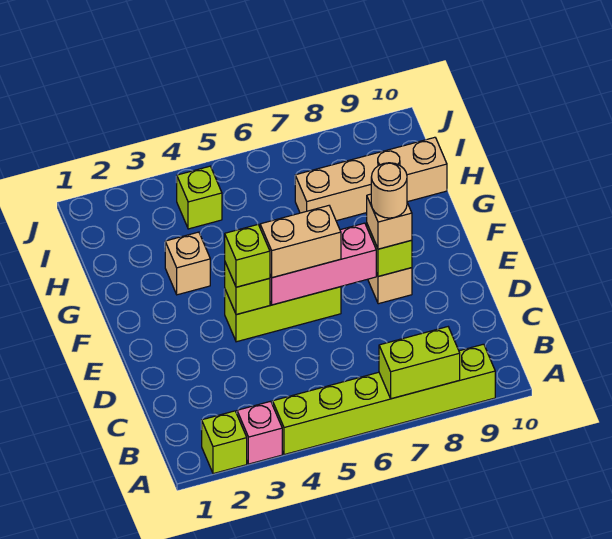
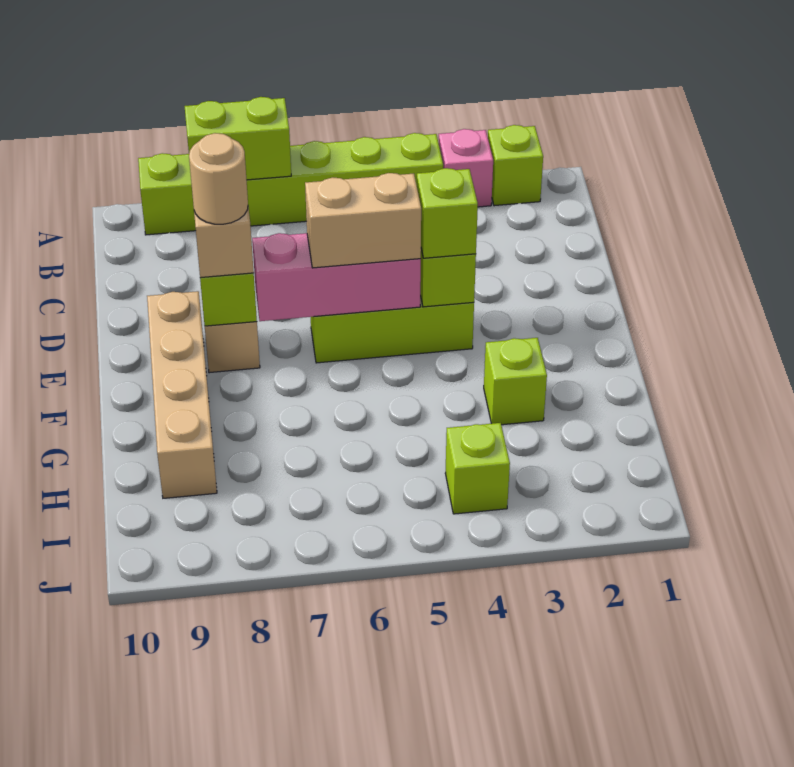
tan brick G3 level 1 -> lime brick G3 level 1
tan brick H7:H10 level 1 -> tan brick E9:H9 level 1

